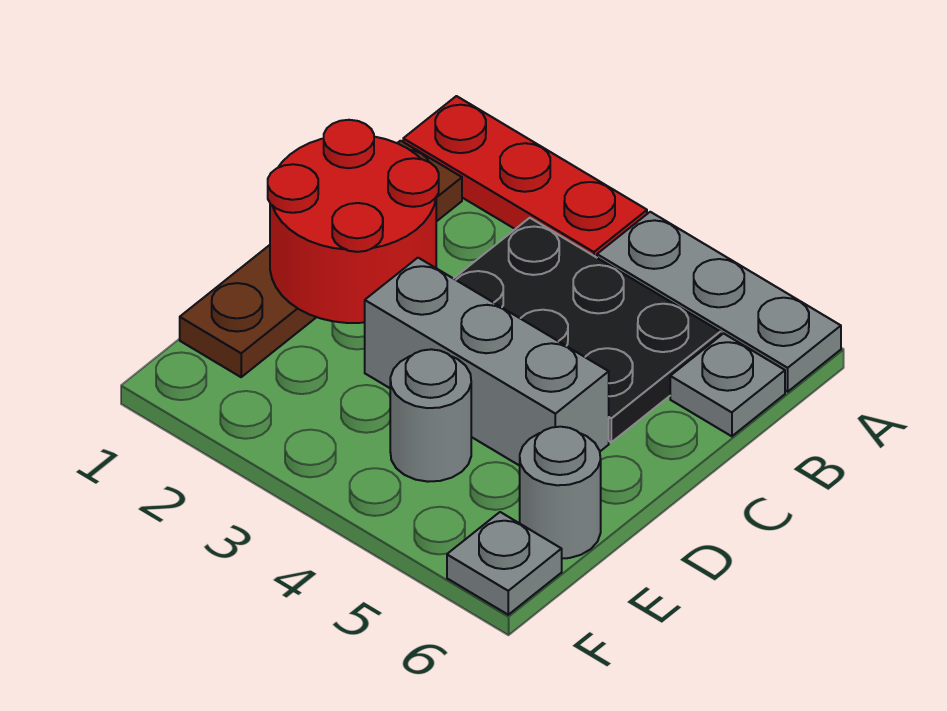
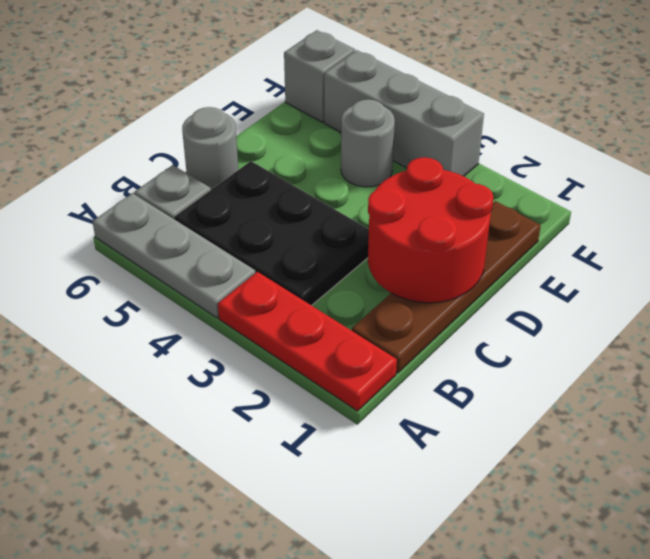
grey brick D3:D5 level 1 -> grey brick F3:F5 level 1
grey round brick E6 level 1 -> grey round brick C6 level 1
grey plate F6 level 1 -> grey brick F6 level 1

